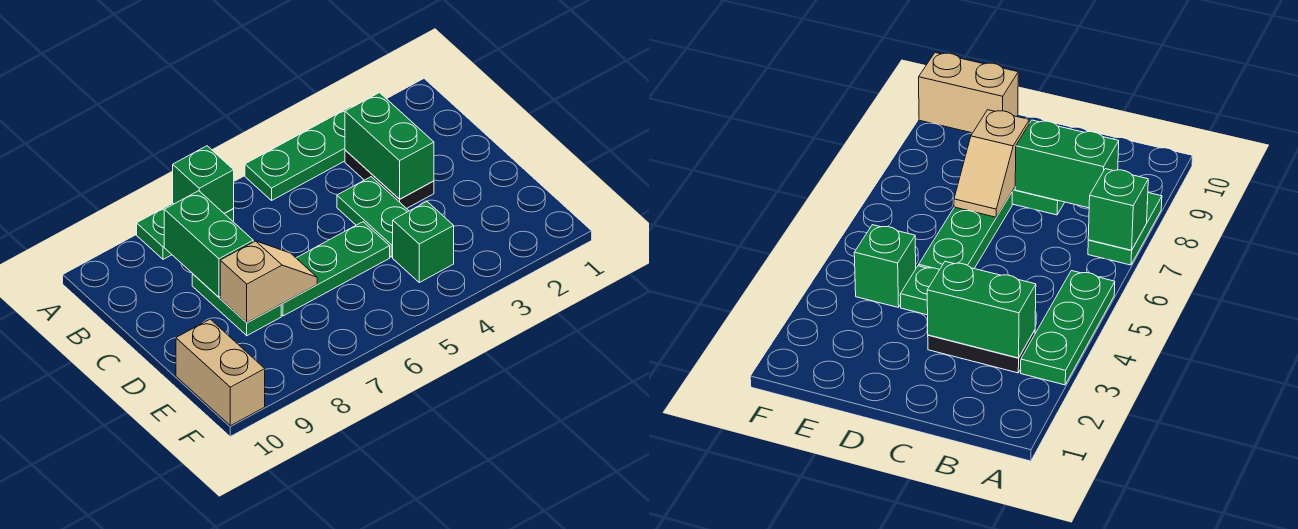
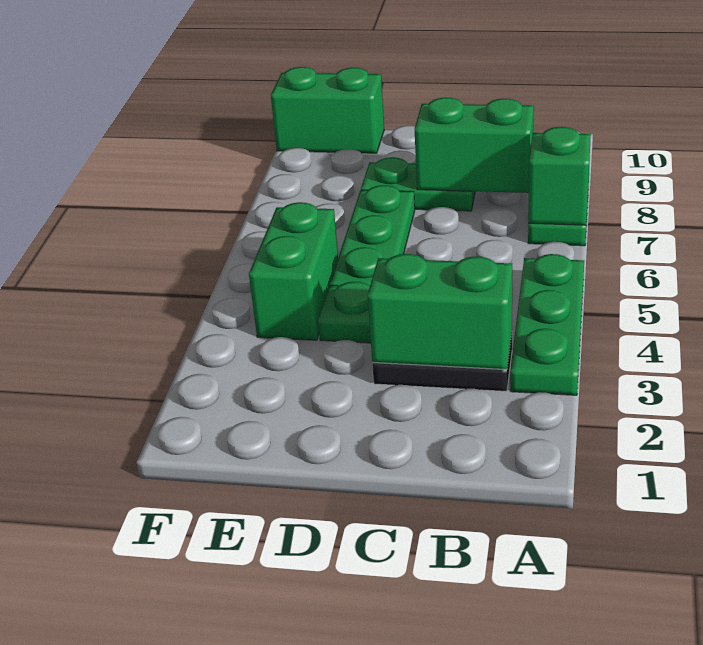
tan slope D7:D8 level 2 top 8 -> none
green brick E4 level 1 -> green brick E4:E5 level 1
tan brick E10:F10 level 1 -> green brick E10:F10 level 1

